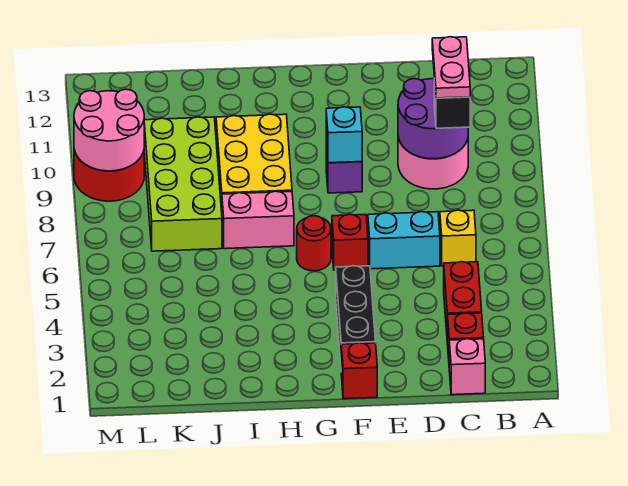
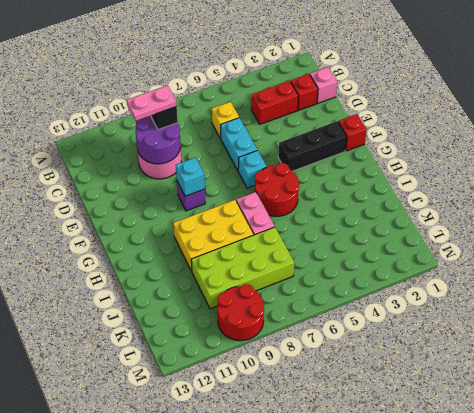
red brick F6 level 1 -> cyan brick F6 level 1
red round brick G6 level 1 -> red round brick G5:H6 level 1
pink round brick L9:M10 level 2 -> none

